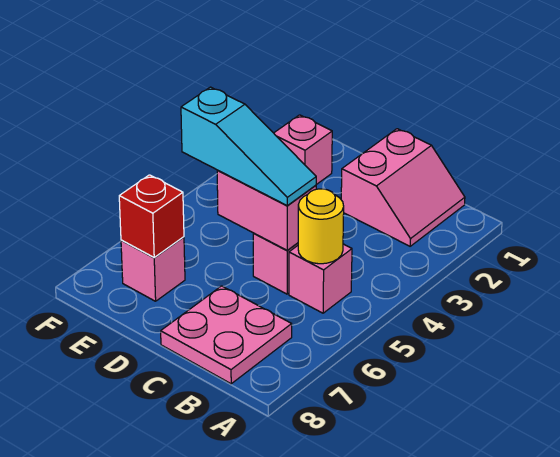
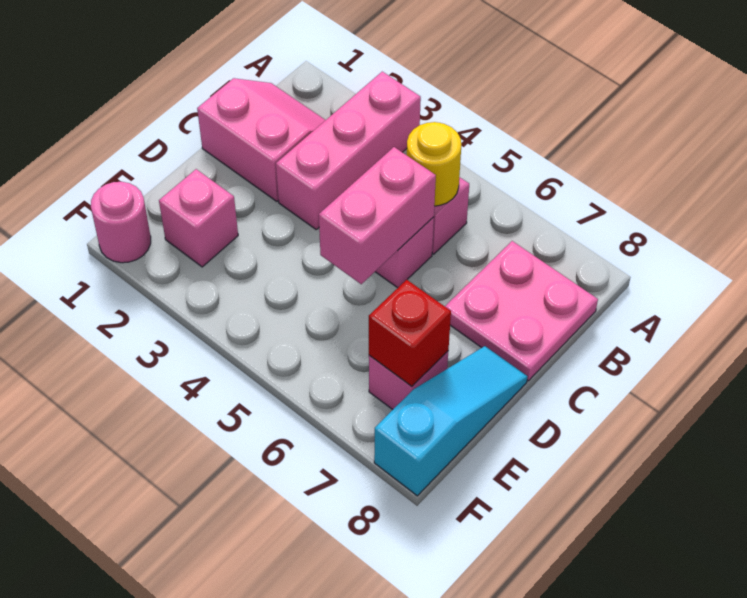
none -> pink brick A3:C3 level 1
cyan slope C5:E5 level 3 top E -> cyan slope D8:F8 level 1 top F
none -> pink round brick F1 level 1

